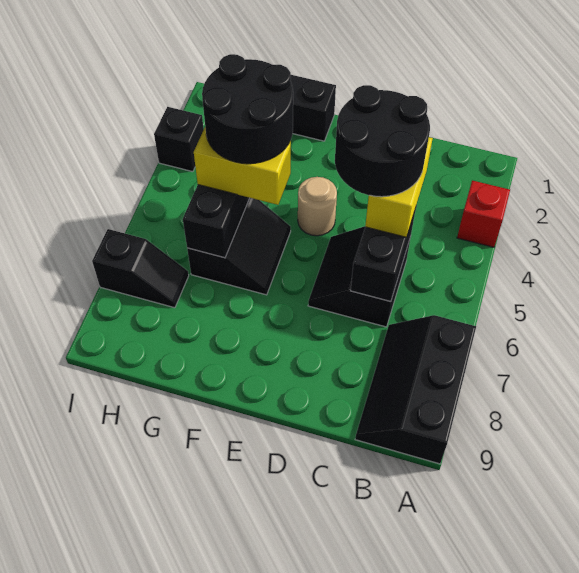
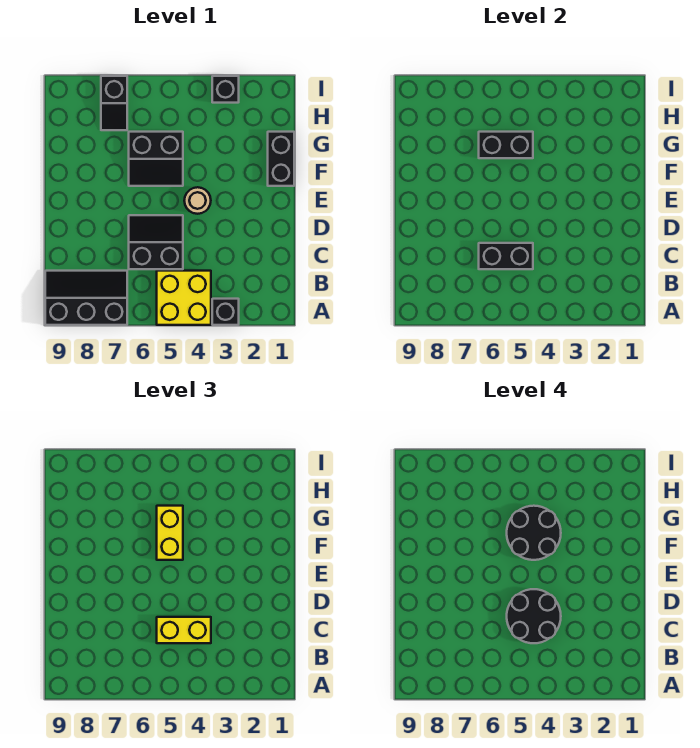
red brick A3 level 1 -> black brick A3 level 1
none -> yellow brick A4:B5 level 1

